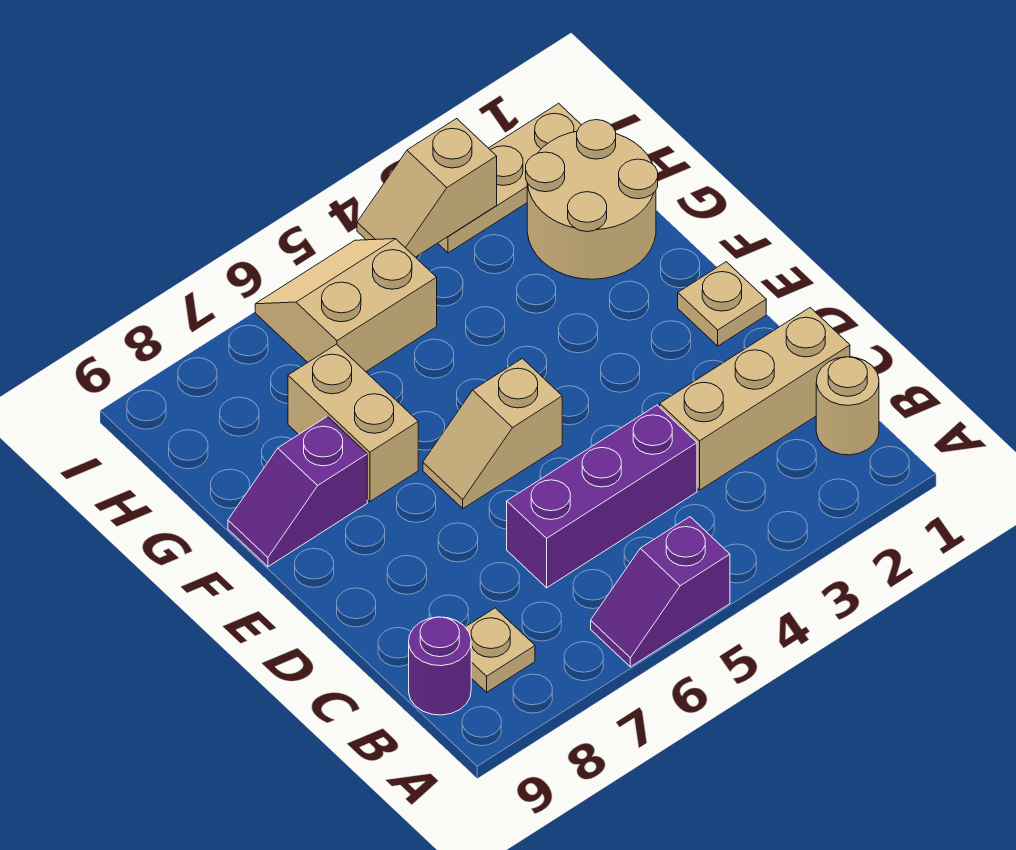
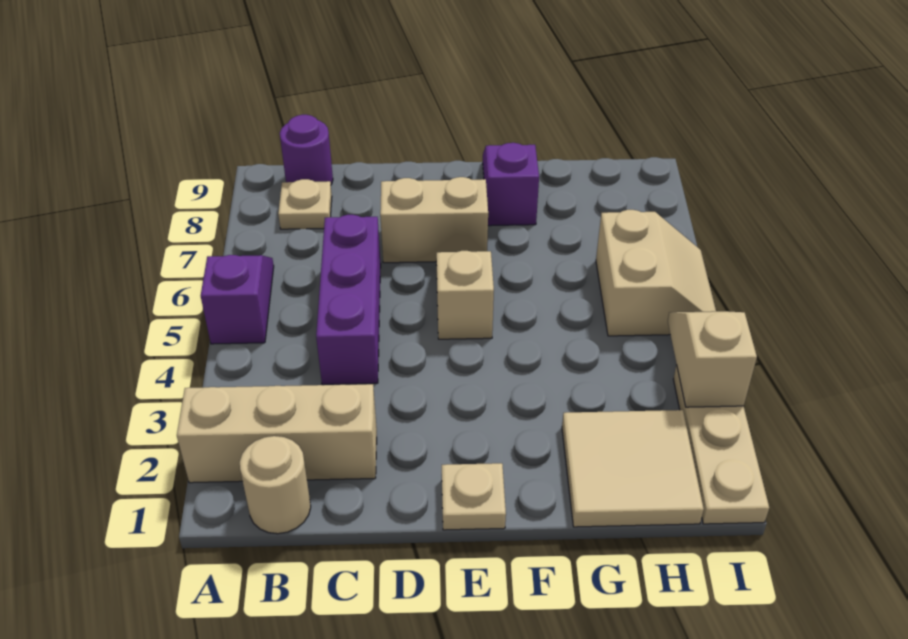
tan brick C1:C3 level 1 -> tan brick A2:C2 level 1
tan brick F7:G7 level 1 -> tan brick D7:E7 level 1
tan round brick G1:H2 level 1 -> tan tile G1:H2 level 1

